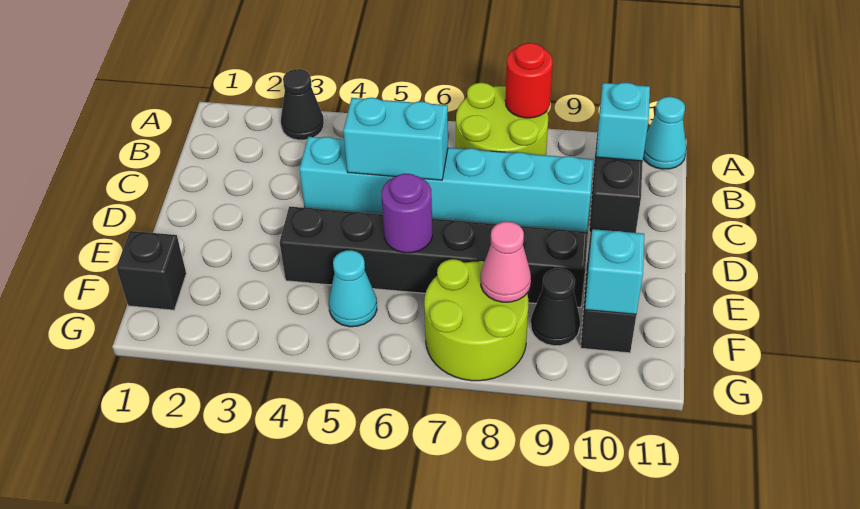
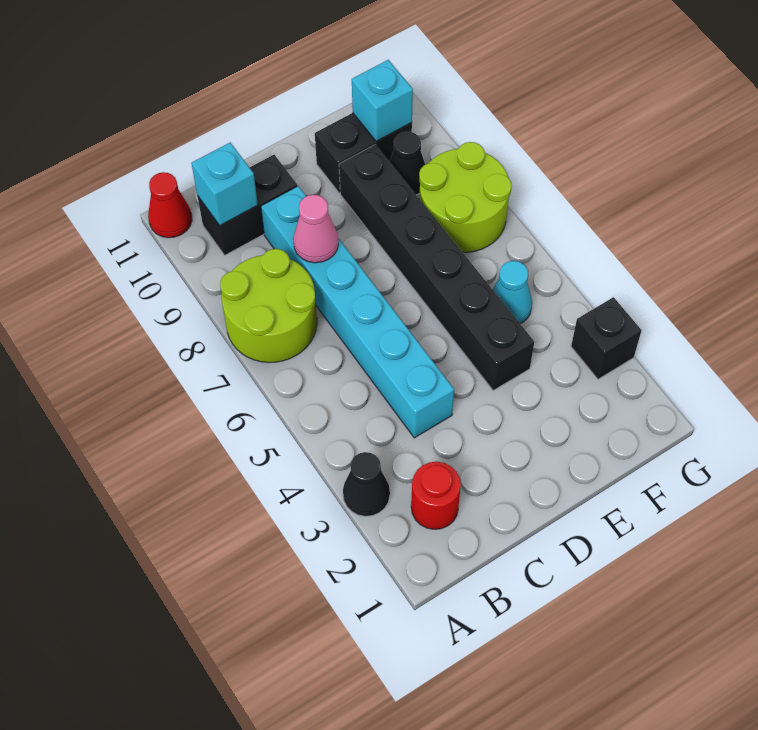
red round brick A8 level 2 -> red round brick B2 level 1
cyan cone A11 level 1 -> red cone A11 level 1
cyan brick C5:C6 level 2 -> none
purple round brick E6 level 2 -> none
black brick F1 level 1 -> black brick G3 level 1
pink cone F8 level 2 -> pink cone C8 level 2

